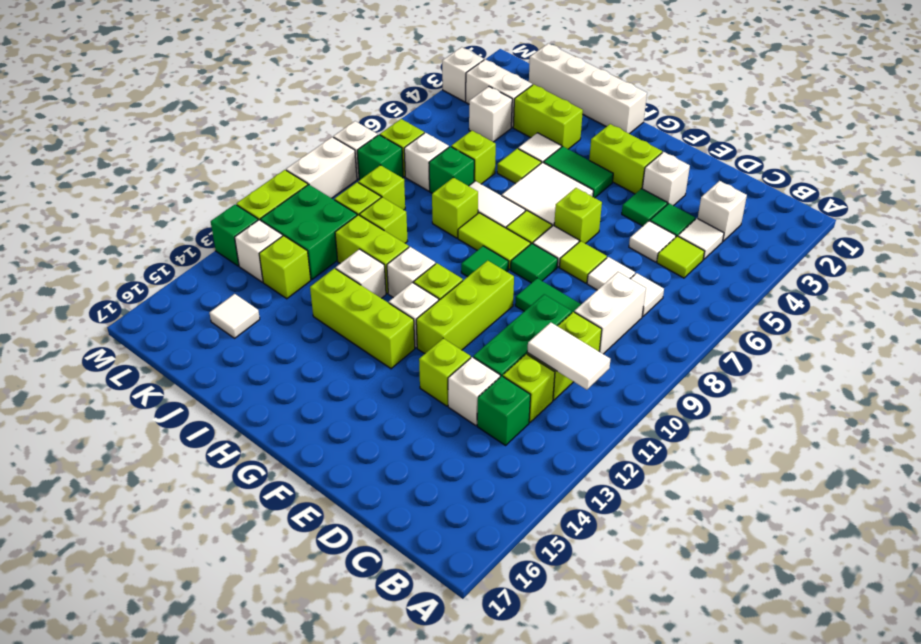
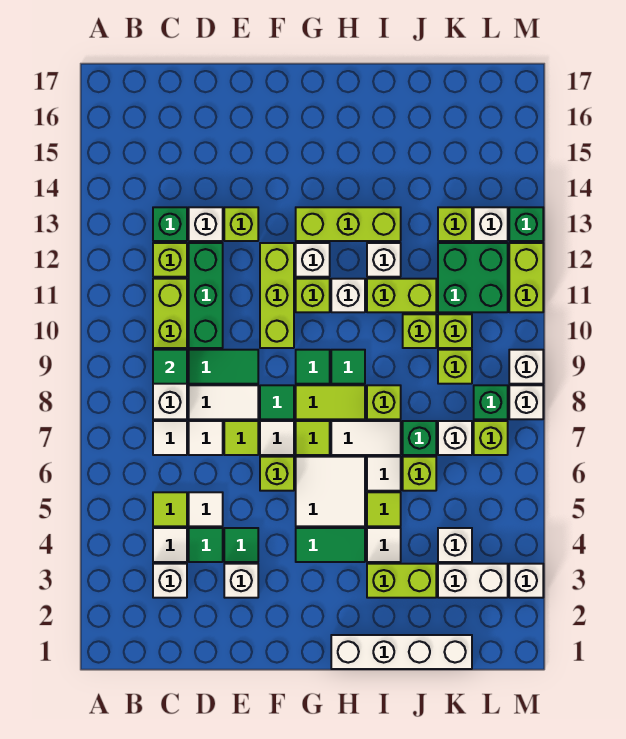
white tile B11:C11 level 2 -> white tile D8:E8 level 1
none -> green tile C9 level 2
lime brick F3:G3 level 1 -> none
none -> green tile H9 level 1
white tile K15 level 1 -> white tile I6 level 1
white brick M9:M10 level 1 -> white brick M9 level 1

